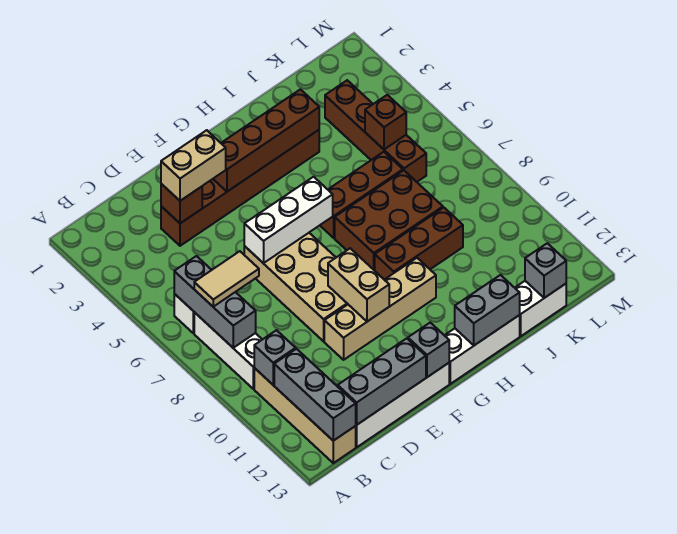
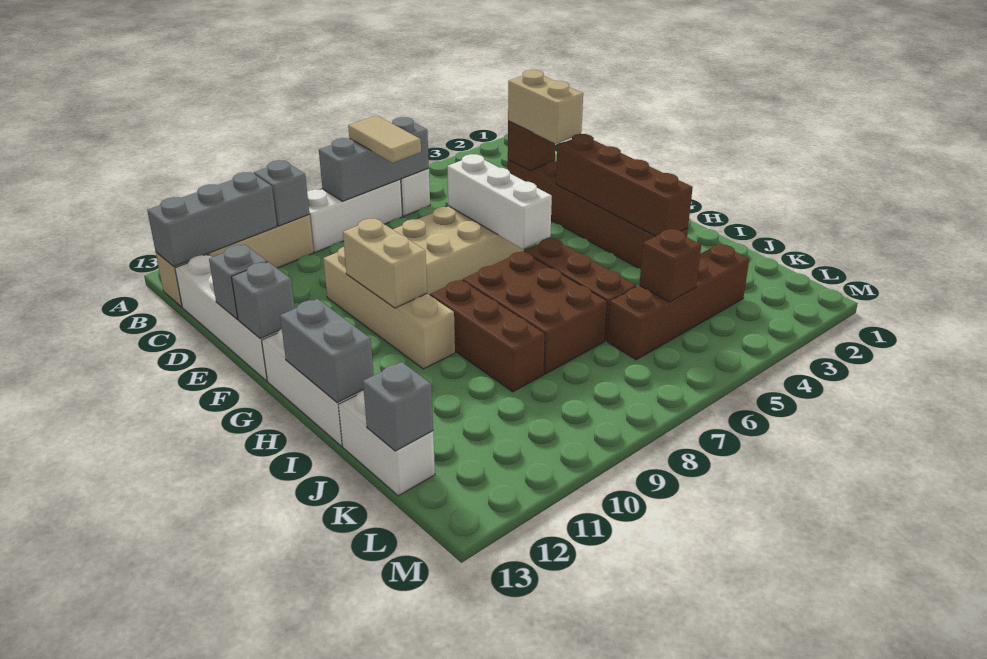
grey brick C13:E13 level 2 -> grey brick E13 level 2
tan brick F9:F10 level 2 -> tan brick F10:G10 level 2

